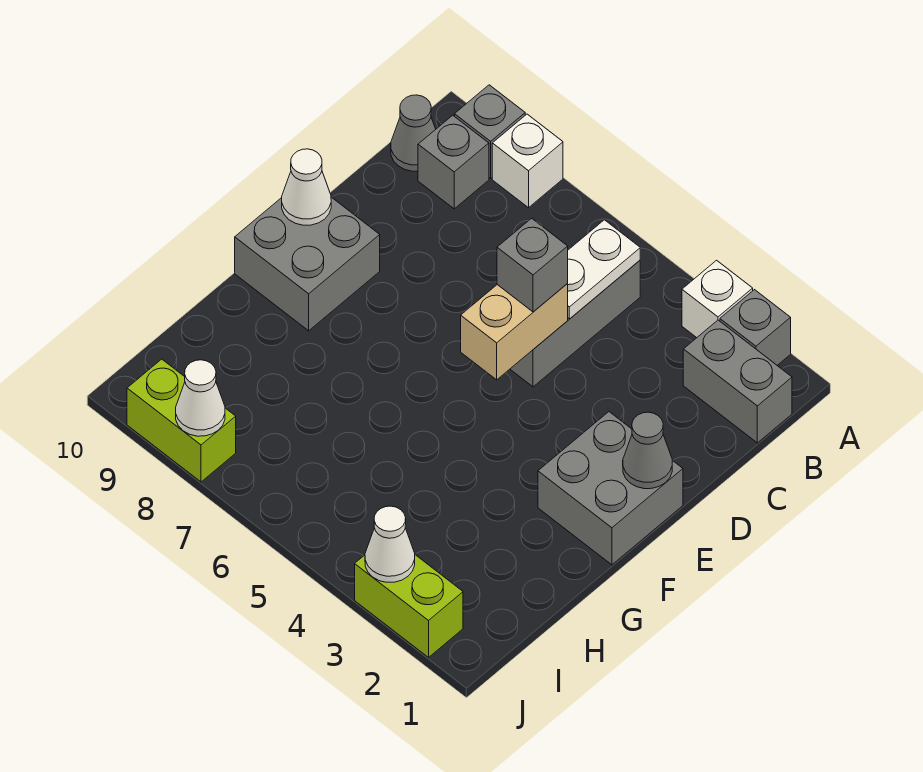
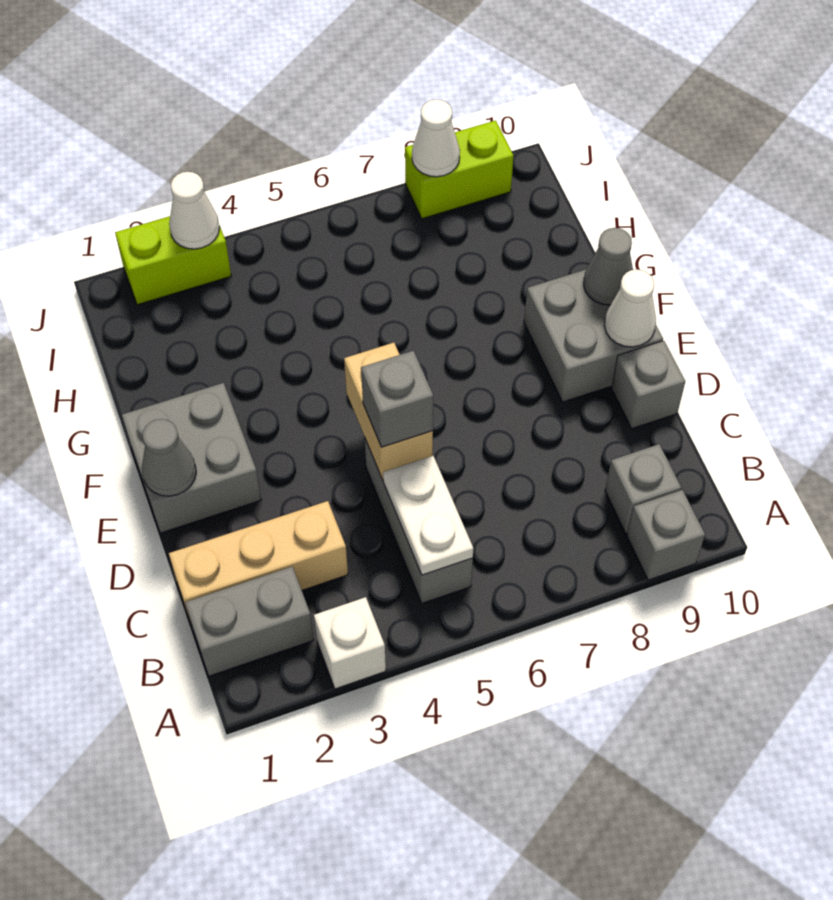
grey brick A2 level 1 -> grey brick D10 level 1
white brick A8 level 1 -> none
grey cone B10 level 1 -> grey cone F10 level 2
none -> tan brick C1:C3 level 1

